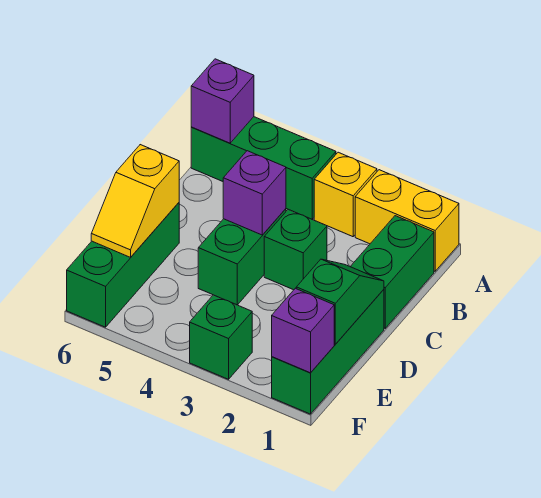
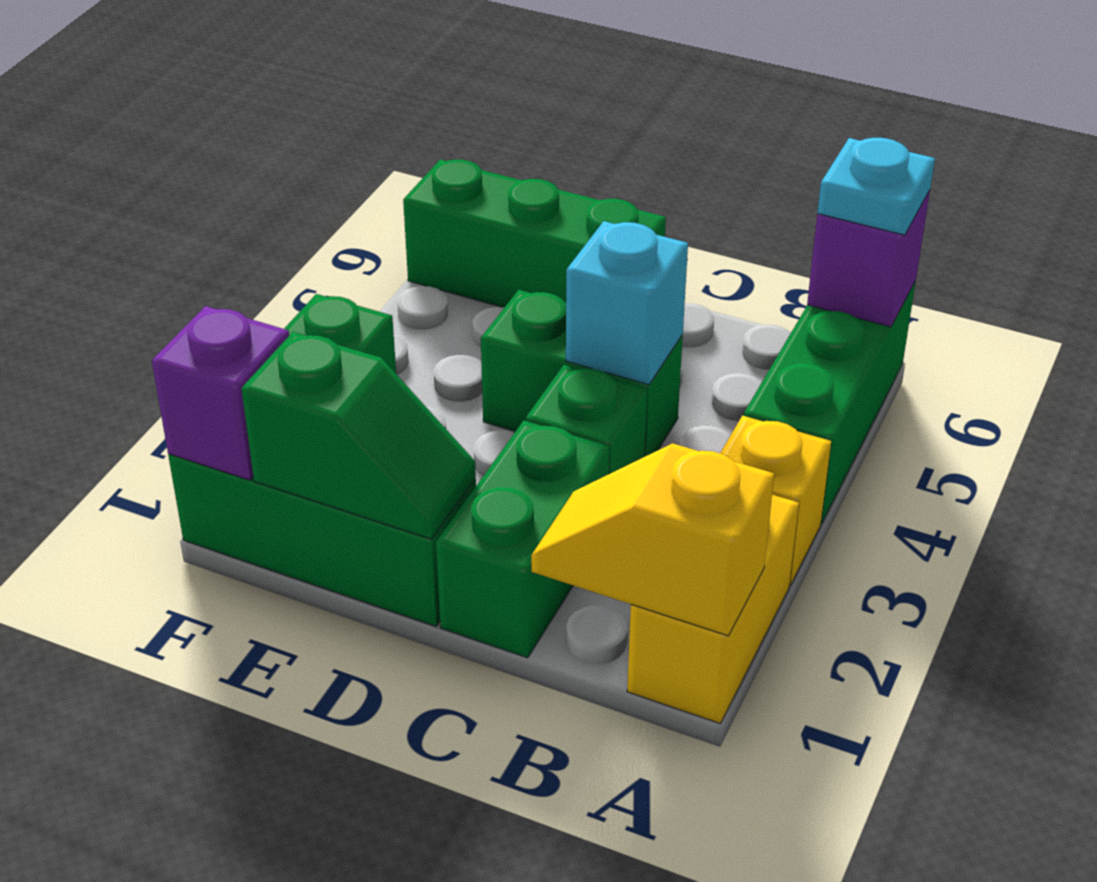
none -> cyan plate A6 level 3
green brick B1:C1 level 1 -> green brick C1:C2 level 1
purple brick C4 level 2 -> cyan brick C4 level 2
yellow slope D6:E6 level 2 top D -> yellow slope A1:B1 level 2 top A

